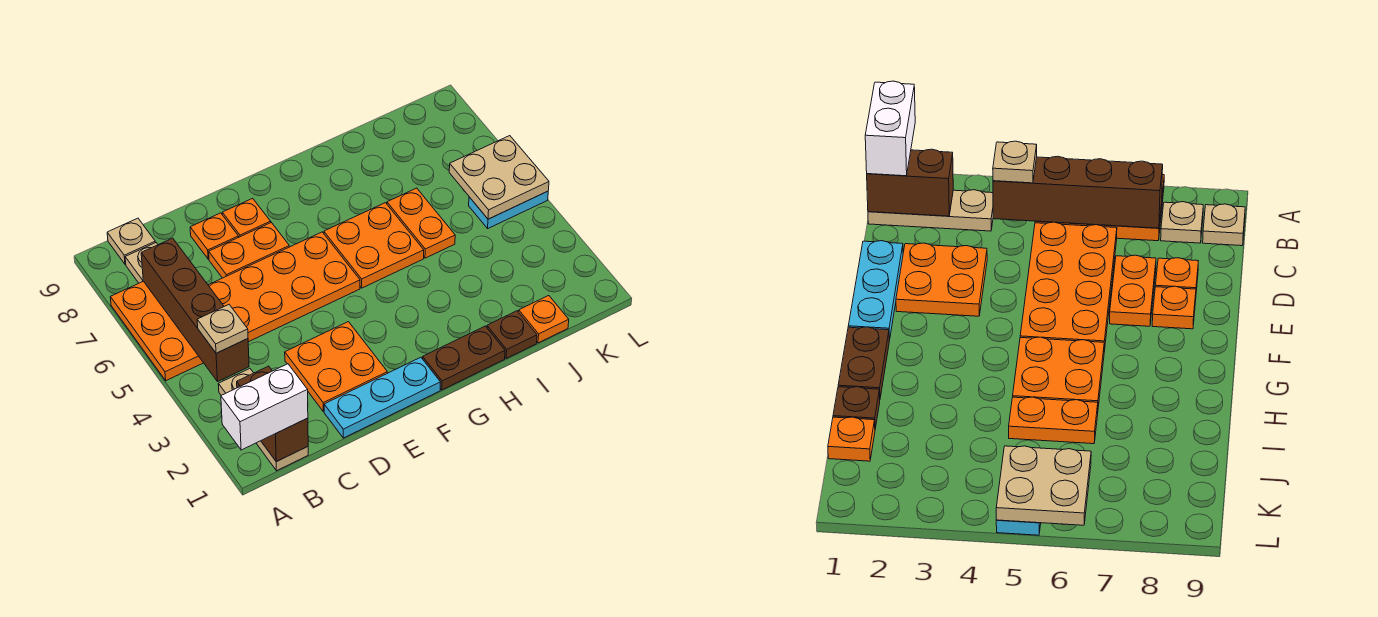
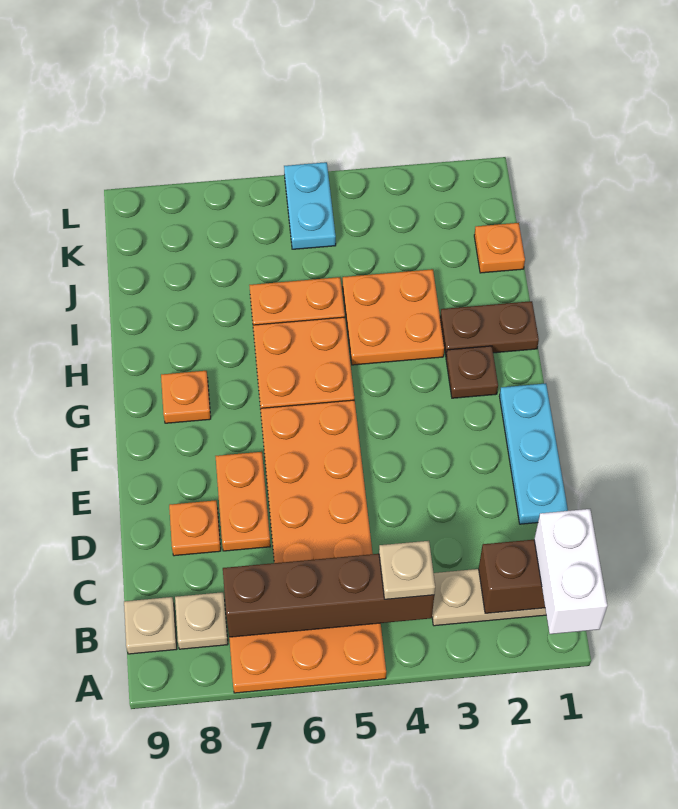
orange plate D2:E3 level 1 -> orange plate H3:I4 level 1
orange plate E8 level 1 -> orange plate G8 level 1
brown plate G1:H1 level 1 -> brown plate H1:H2 level 1
brown plate I1 level 1 -> brown plate G2 level 1
tan plate K5:L6 level 2 -> none

